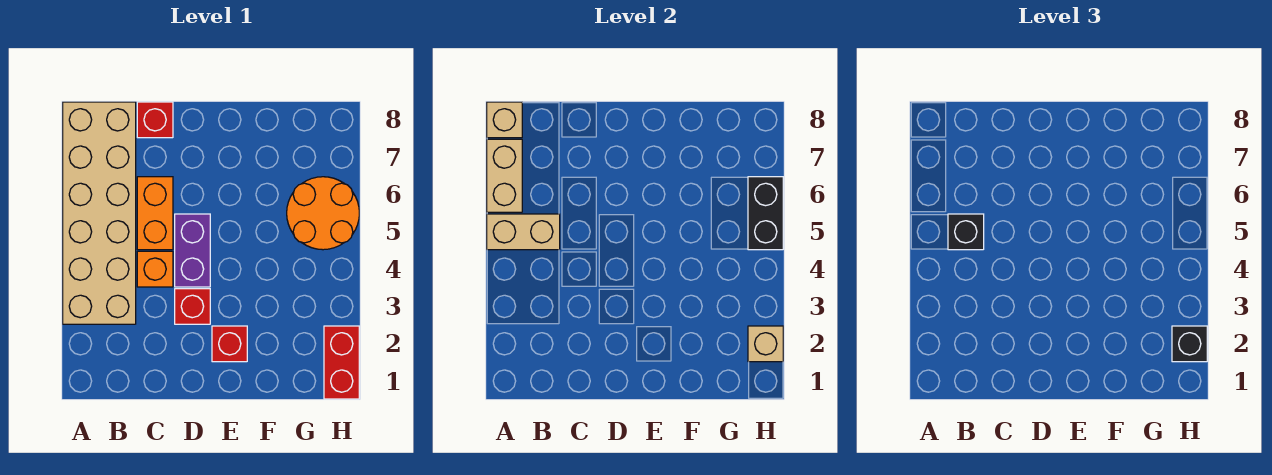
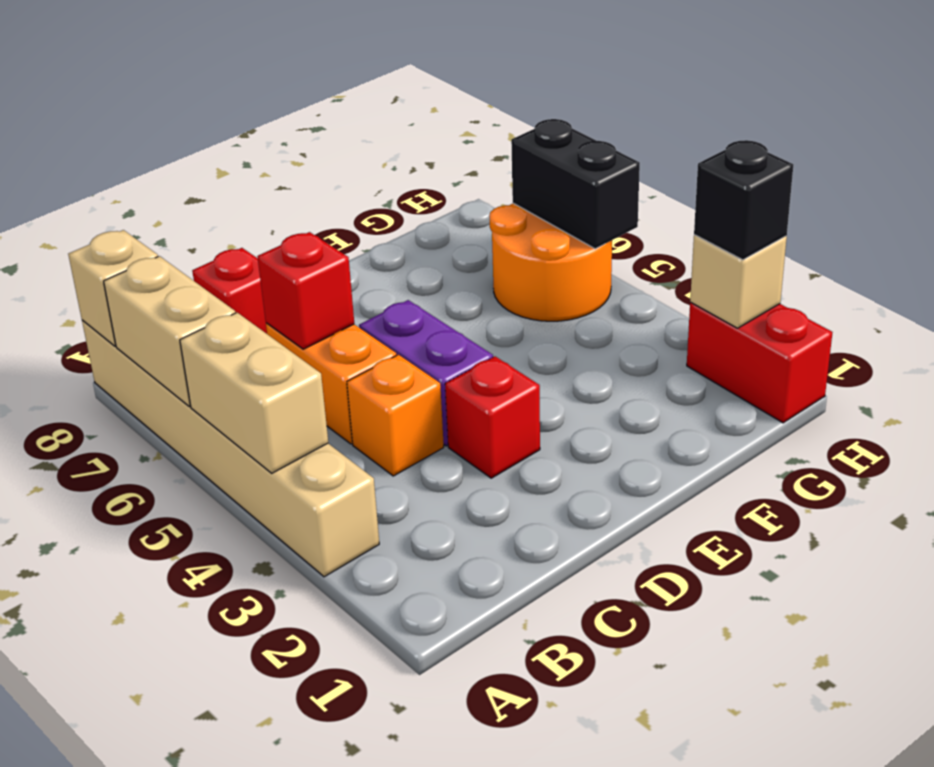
tan brick A3:B8 level 1 -> tan brick A3:A8 level 1
tan brick A5:B5 level 2 -> tan brick A4:A5 level 2
black brick B5 level 3 -> none
red brick E2 level 1 -> red brick C6 level 2

